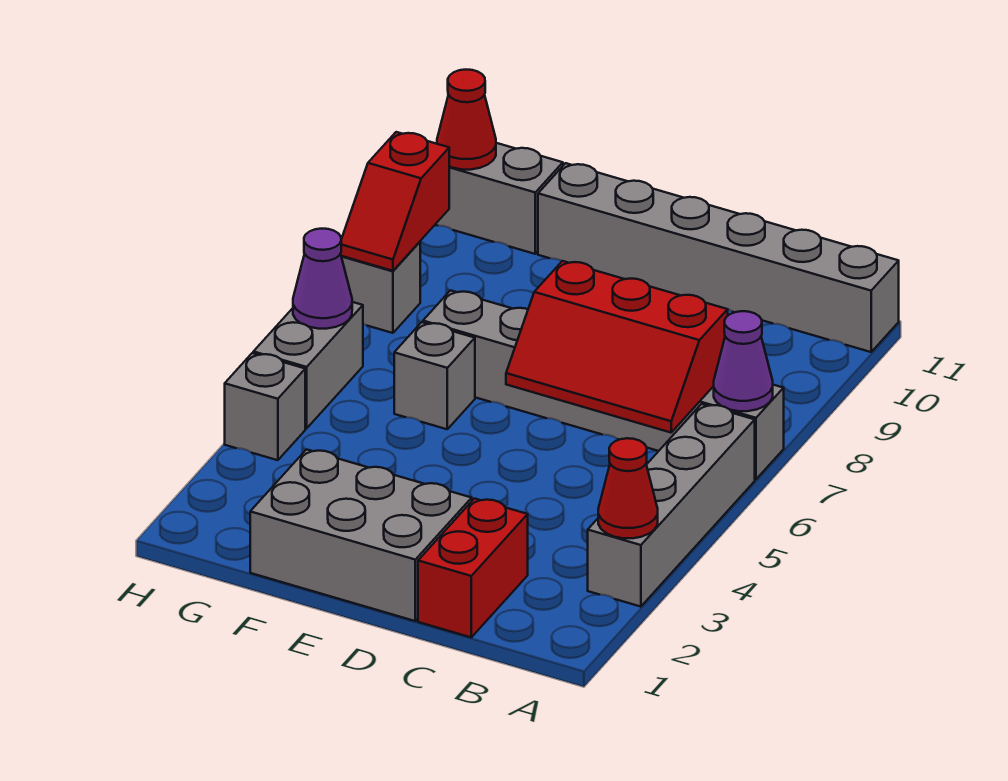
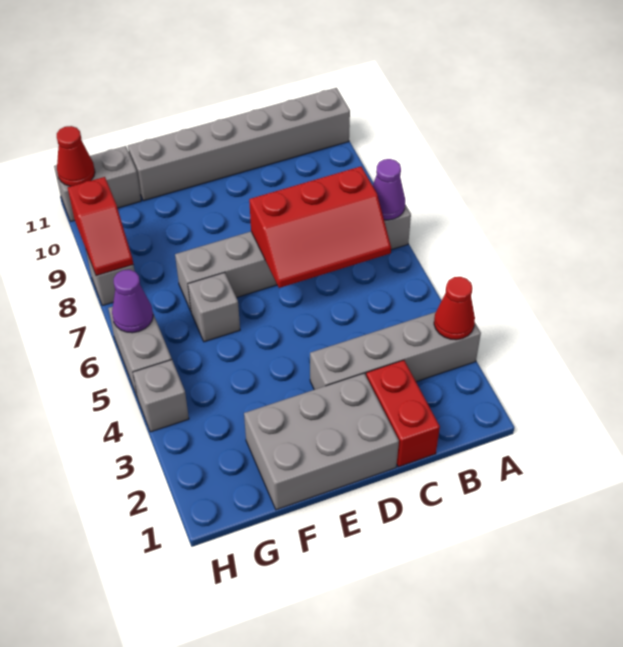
grey brick A3:A6 level 1 -> grey brick A3:D3 level 1

